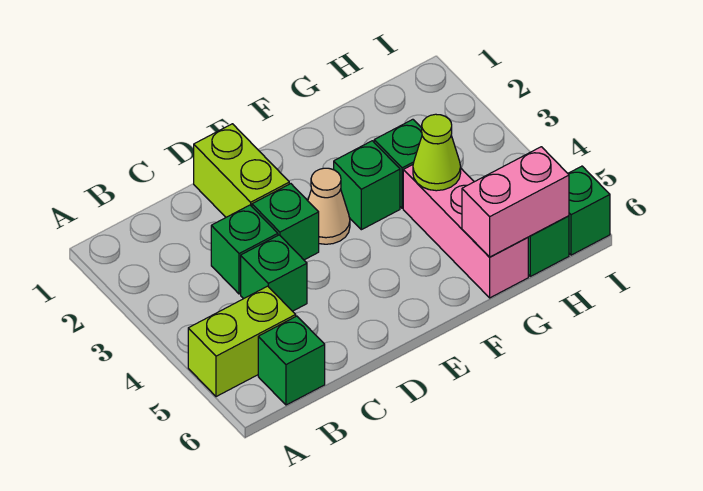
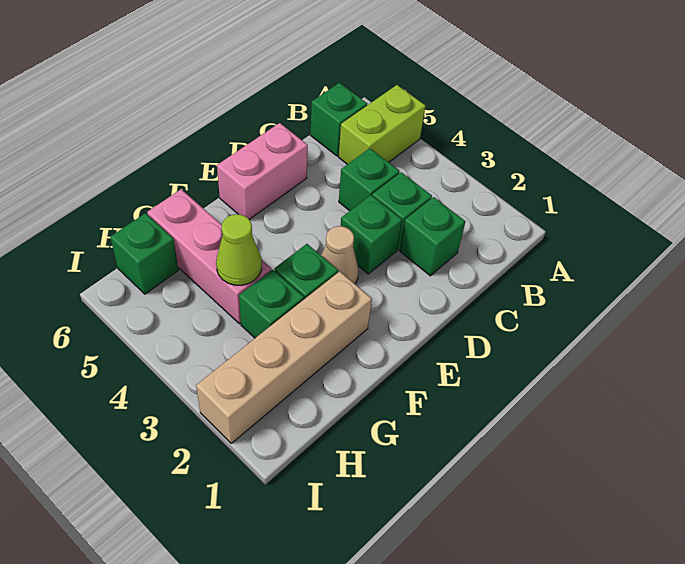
lime brick D1:D2 level 1 -> none
none -> tan brick F2:I2 level 1
pink brick G6:H6 level 2 -> pink brick D6:E6 level 1
green brick I6 level 1 -> green brick C2 level 1

